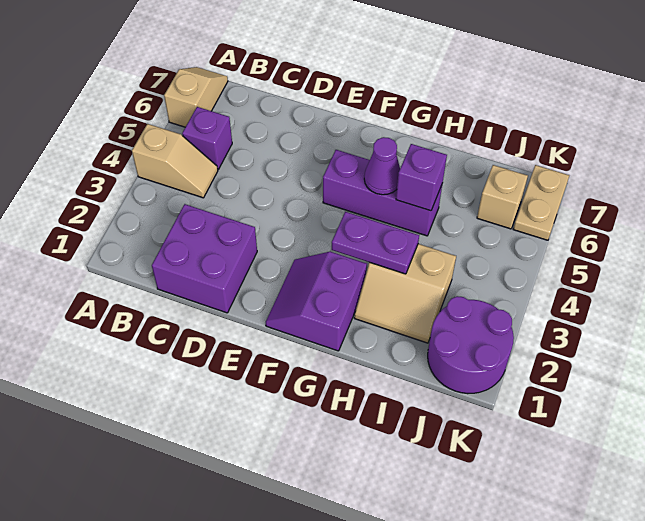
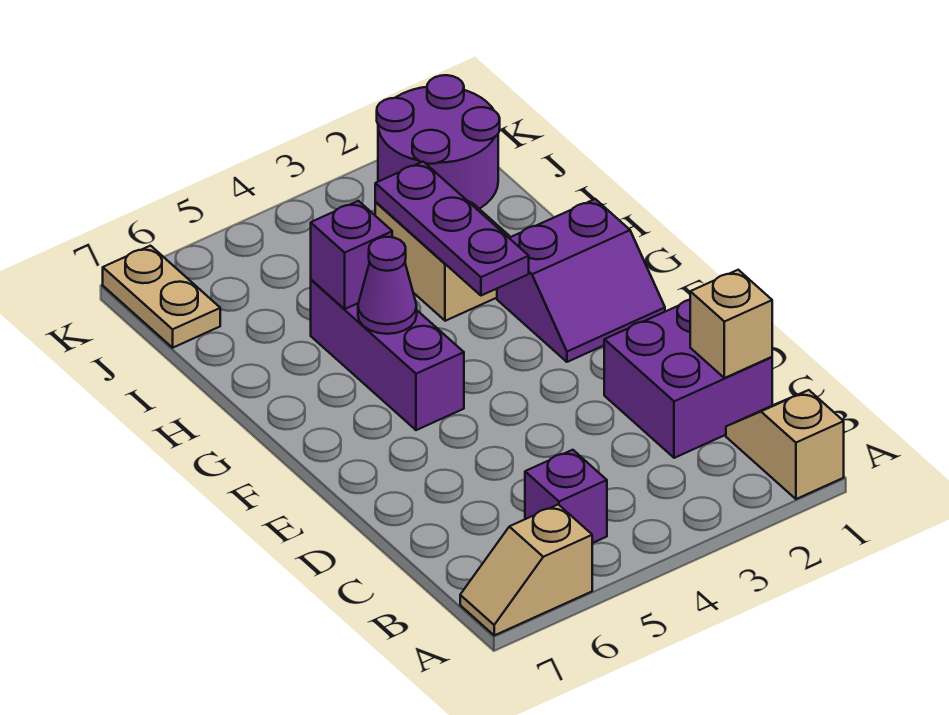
tan slope A4:B4 level 1 top A -> tan slope A1:B1 level 1 top A
purple plate G3:H3 level 2 -> purple plate G3:I3 level 2
tan brick J6 level 1 -> tan brick C1 level 2
tan plate K6:K7 level 1 -> tan plate J7:K7 level 1

